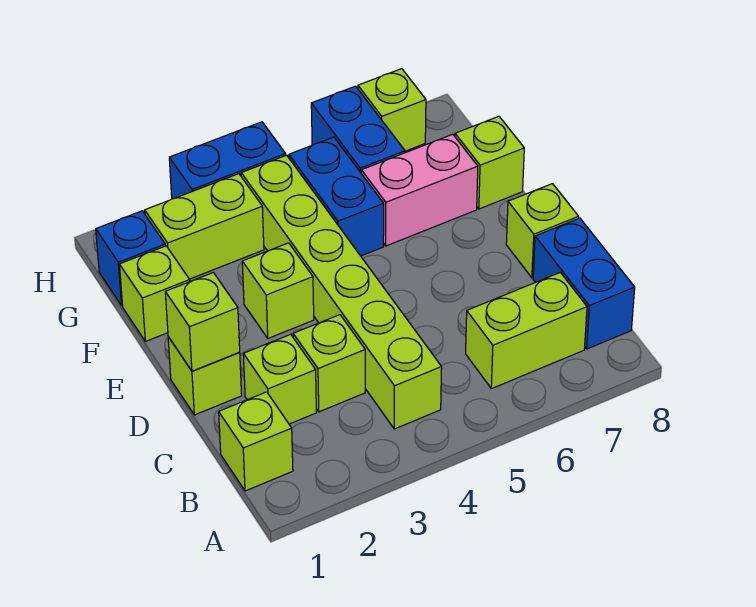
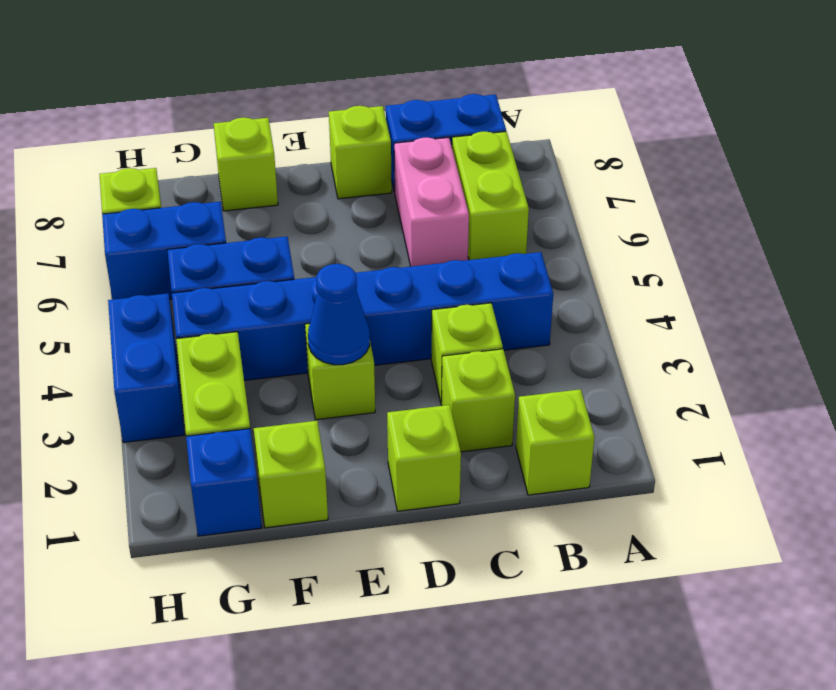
lime brick B4:G4 level 1 -> blue brick B4:G4 level 1
lime brick D1 level 2 -> none
none -> blue cone E3 level 2
pink brick F6:F7 level 1 -> pink brick C6:C7 level 1

